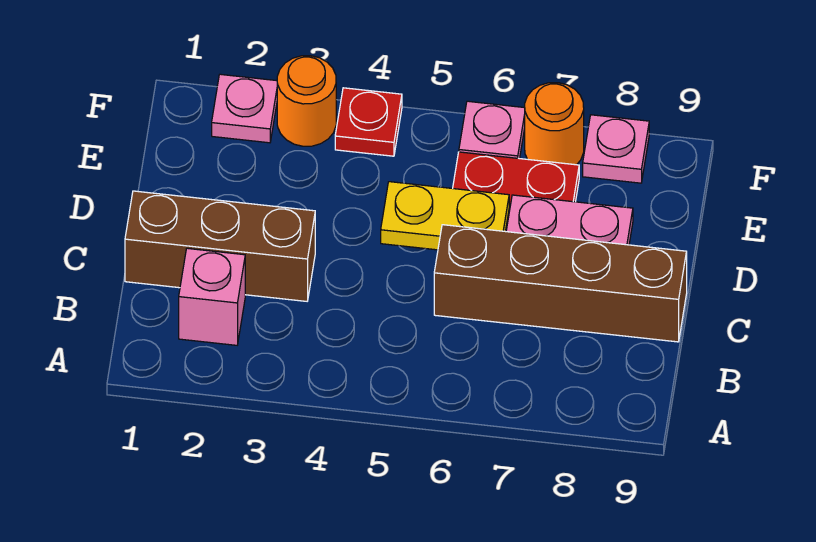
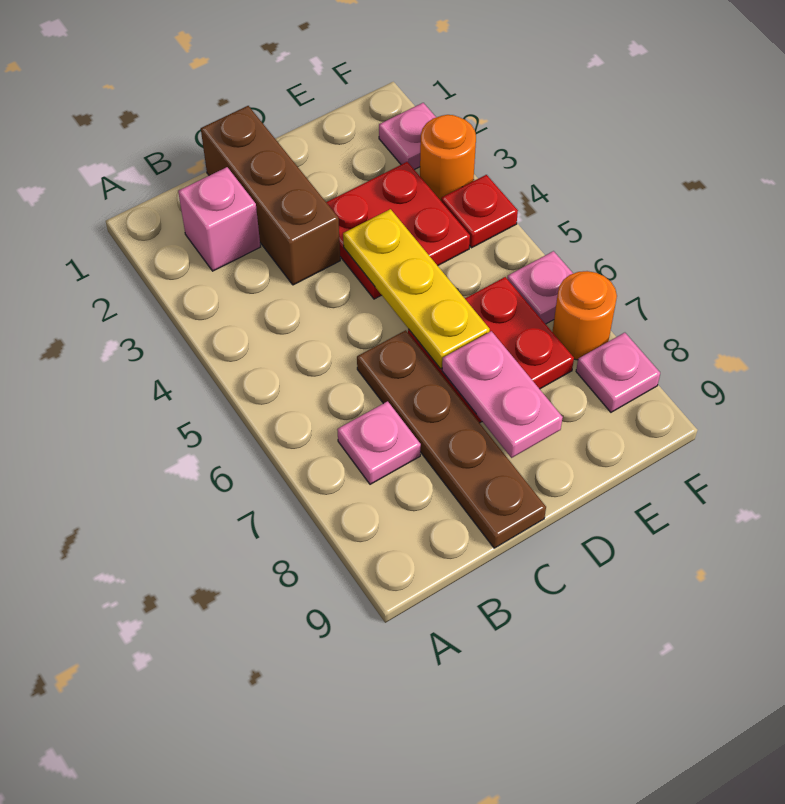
none -> pink plate B7 level 1
brown brick C6:C9 level 1 -> brown plate C6:C9 level 1
none -> red plate D3:E4 level 1
yellow plate D5:D6 level 2 -> yellow plate D4:D6 level 2

